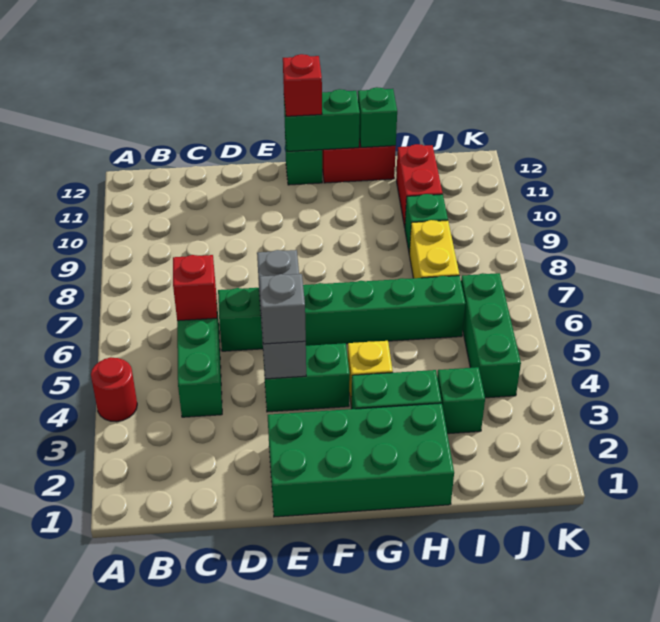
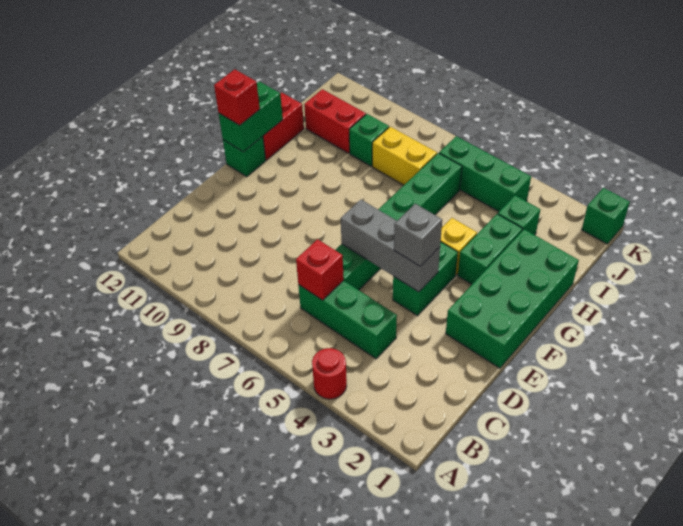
green brick H12 level 2 -> green brick K1 level 1

